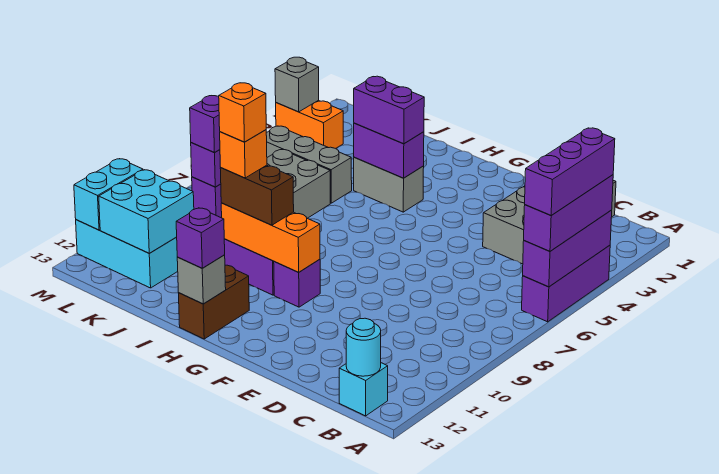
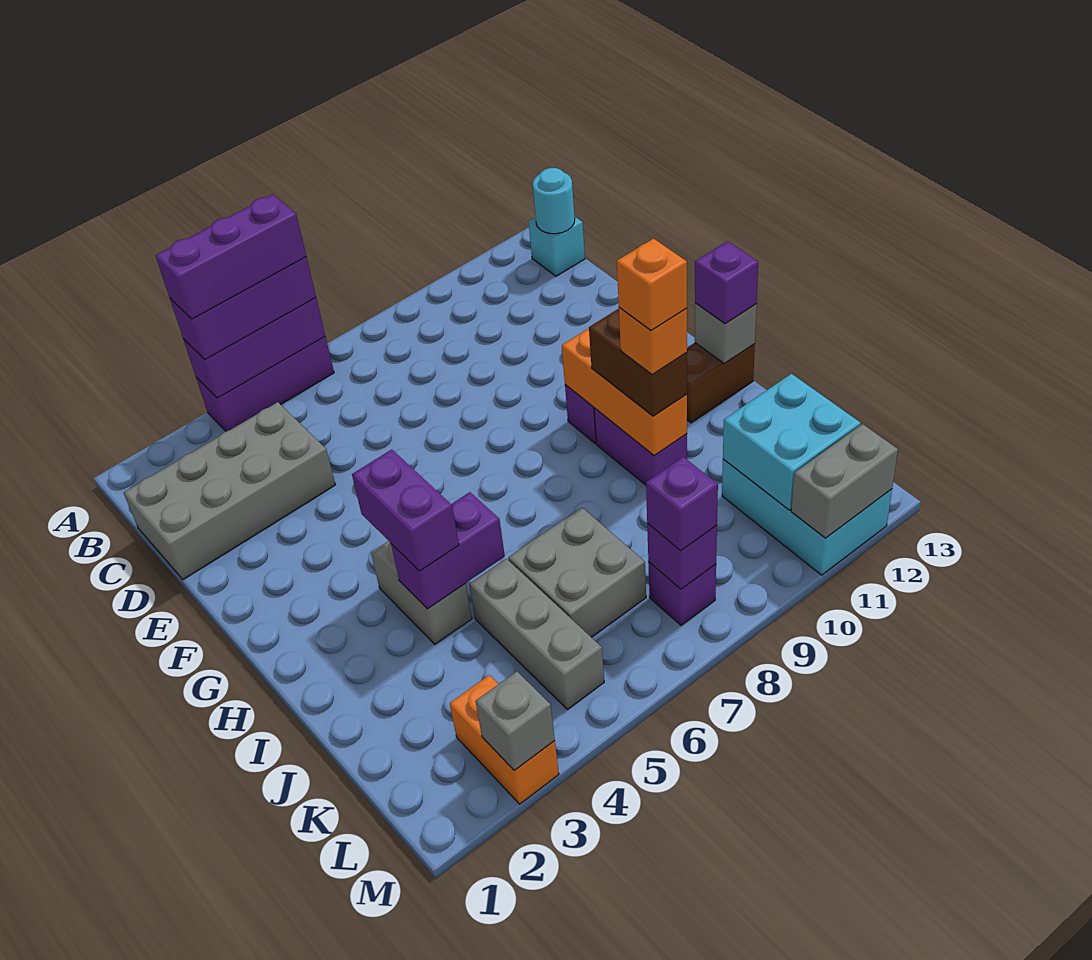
purple brick H4:I4 level 2 -> purple brick I4:I5 level 2
cyan brick M11:M12 level 2 -> grey brick M11:M12 level 2

